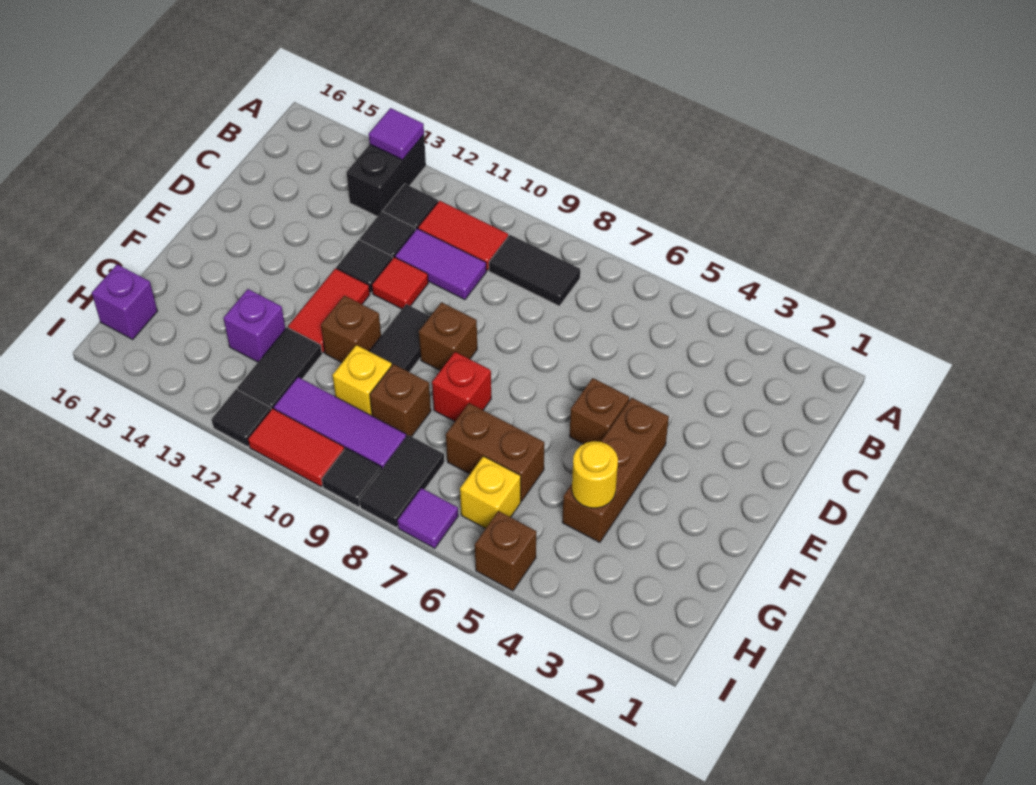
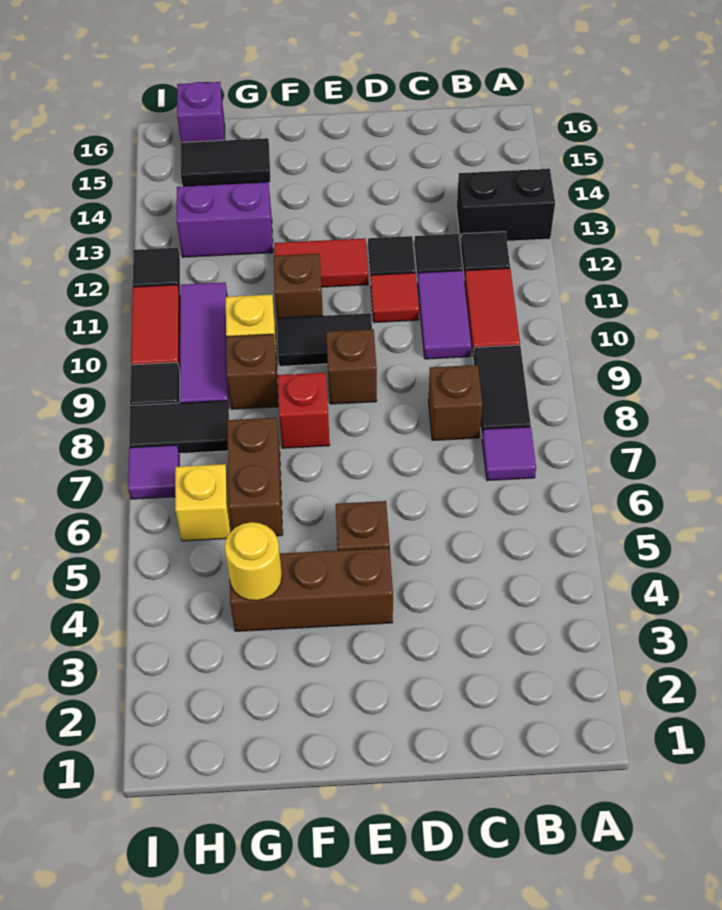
purple tile A13 level 2 -> purple tile B7 level 1
black tile G12:H12 level 1 -> black tile G15:H15 level 1
purple brick G13 level 1 -> purple brick G13:H13 level 1
brown brick I5 level 1 -> brown brick C8 level 1

